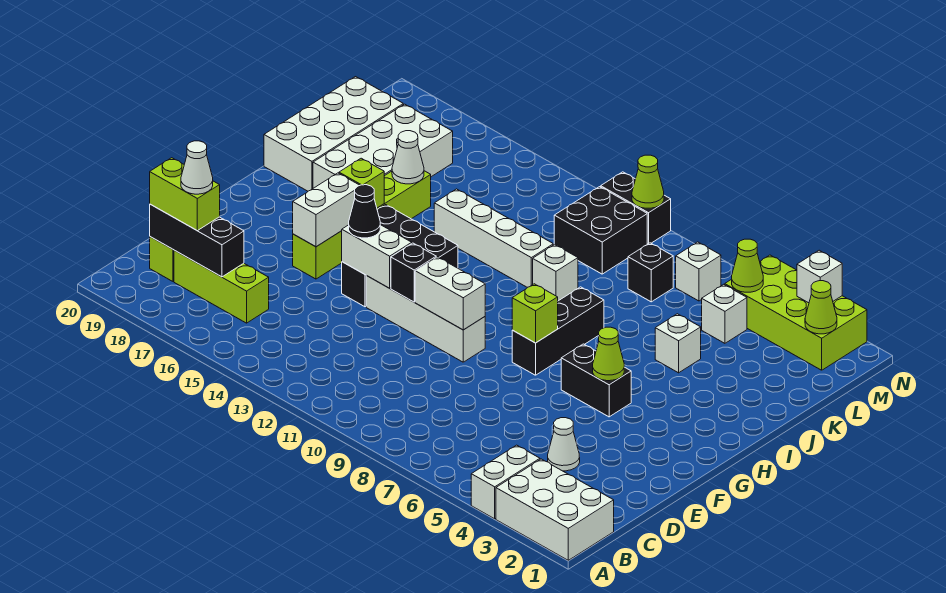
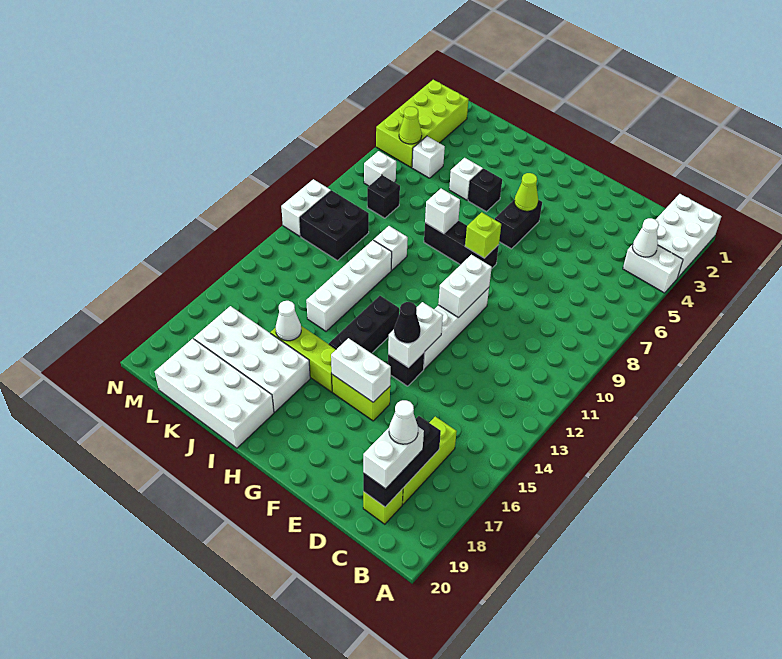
lime brick C18:C19 level 3 -> white brick C18:C19 level 3
white cone D4 level 1 -> white cone B4 level 2
black brick F12 level 2 -> black brick I5 level 1
lime brick H16 level 2 -> none
lime cone M2 level 2 -> none
white brick N3 level 2 -> white brick I8 level 2
black brick N10:N11 level 1 -> white brick N10:N11 level 1
lime cone N10 level 2 -> none

